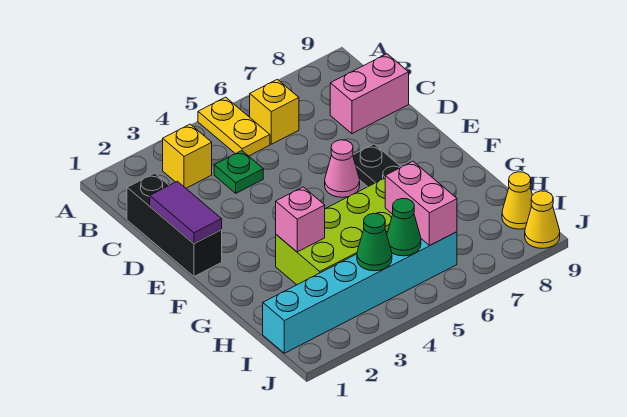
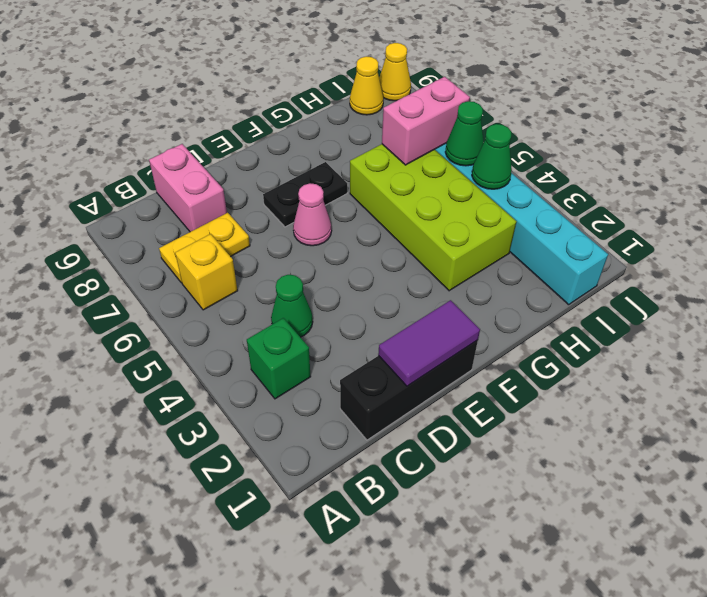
yellow plate A5:B5 level 1 -> yellow plate B7:C7 level 1
yellow brick B3 level 1 -> green brick B3 level 1
green plate C4 level 1 -> green cone C4 level 1
pink brick G3 level 2 -> none

